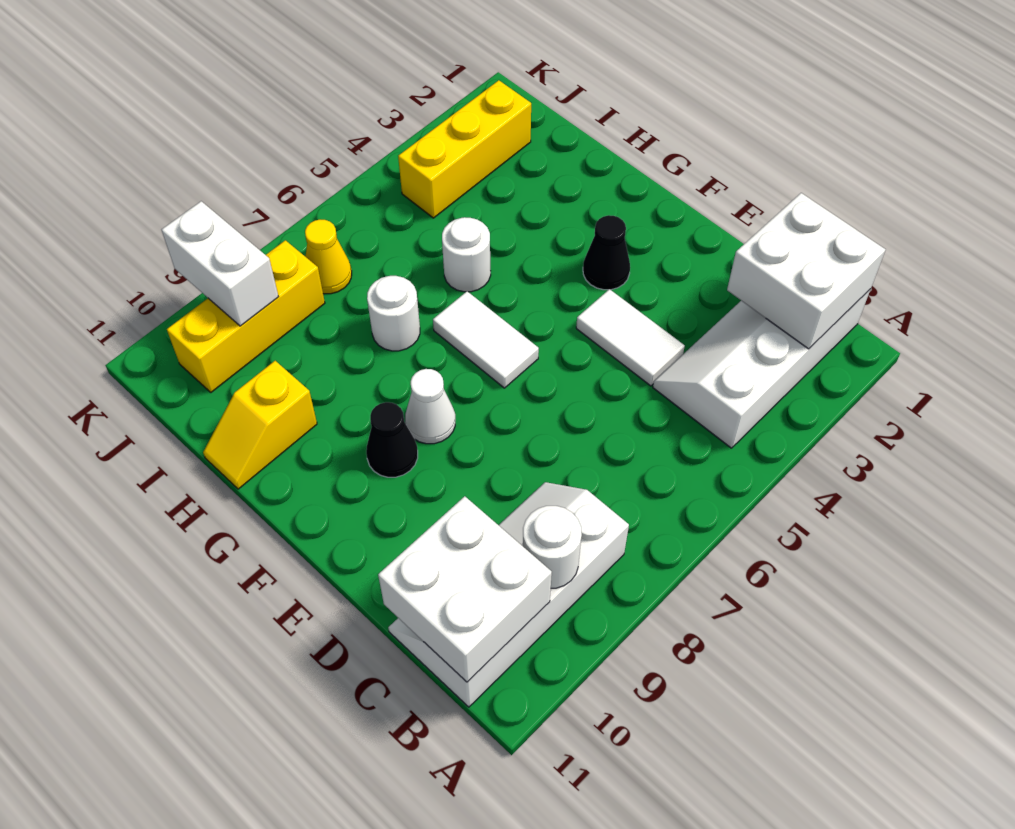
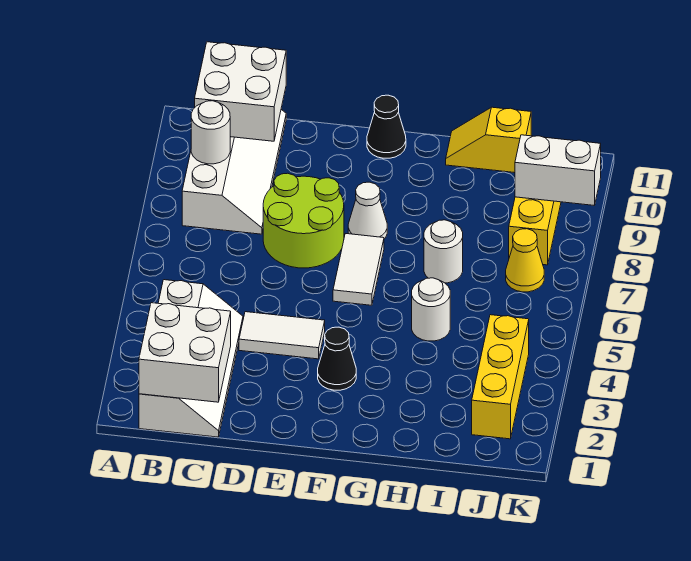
none -> lime round brick D7:E8 level 1
white tile F6:G6 level 1 -> white tile F6:F7 level 1
black cone F9 level 1 -> black cone F11 level 1
yellow slope H10:H11 level 1 top 10 -> yellow slope H11:I11 level 1 top I

